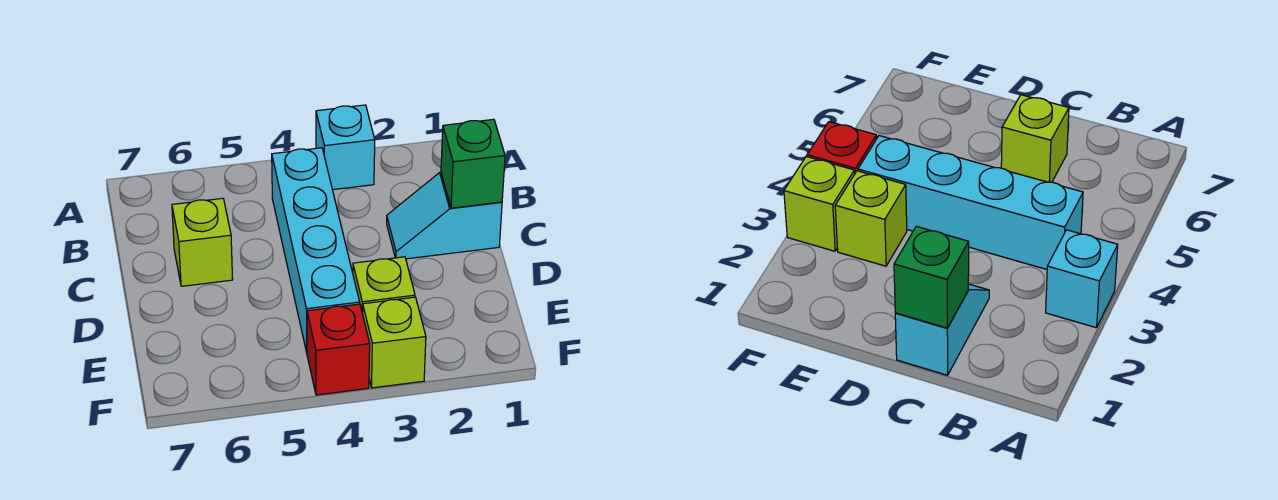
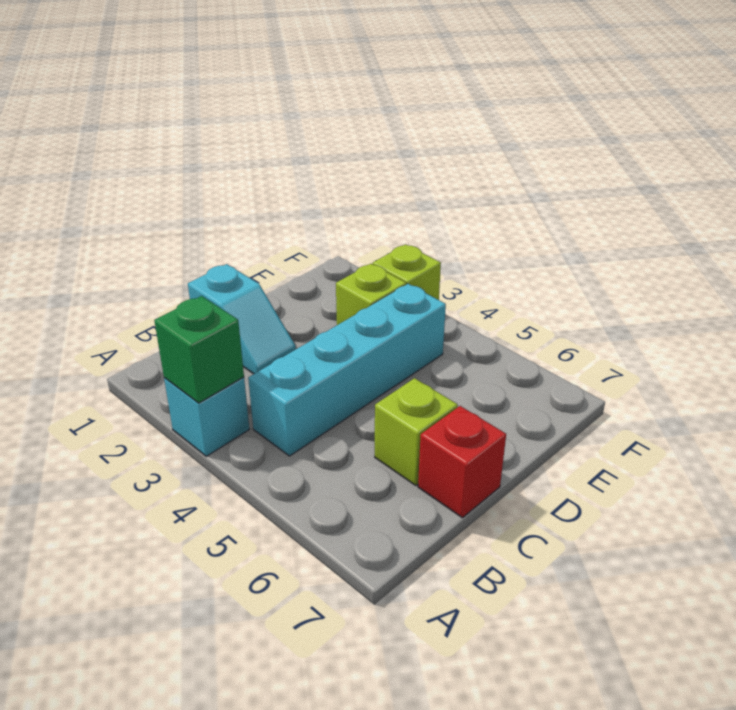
green brick C1 level 2 -> green brick A3 level 2
red brick F4 level 1 -> red brick C7 level 1

